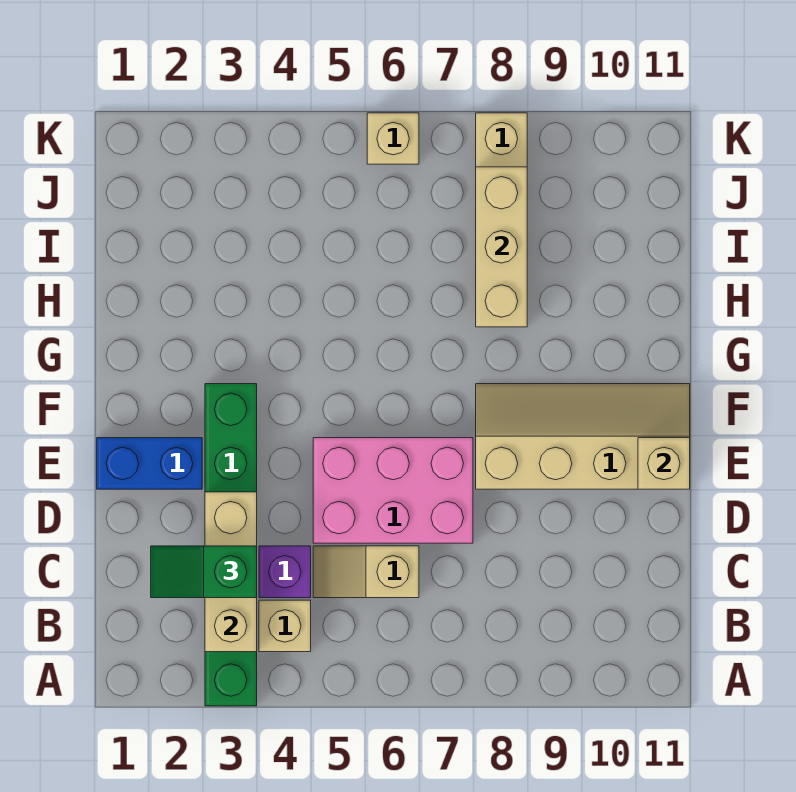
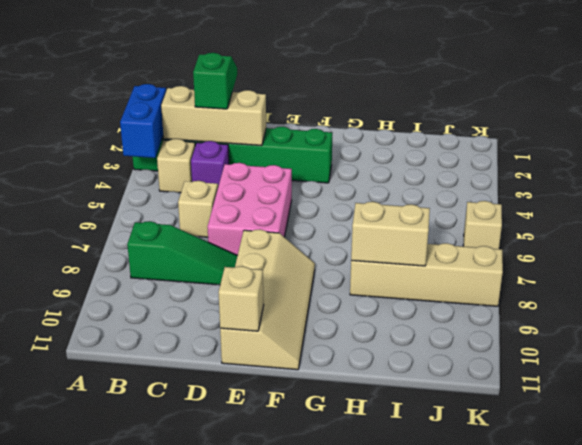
none -> green slope B8:D8 level 1 top B
blue brick E1:E2 level 1 -> blue brick A3:A4 level 2
tan brick H8:J8 level 2 -> tan brick H8:I8 level 2

